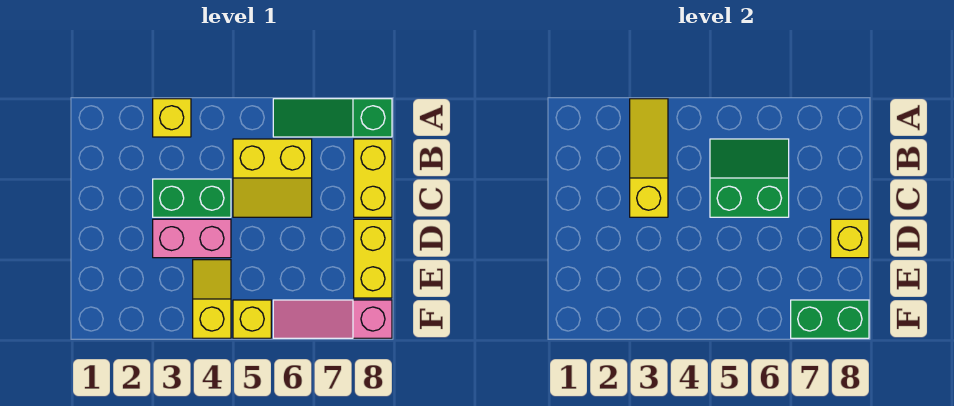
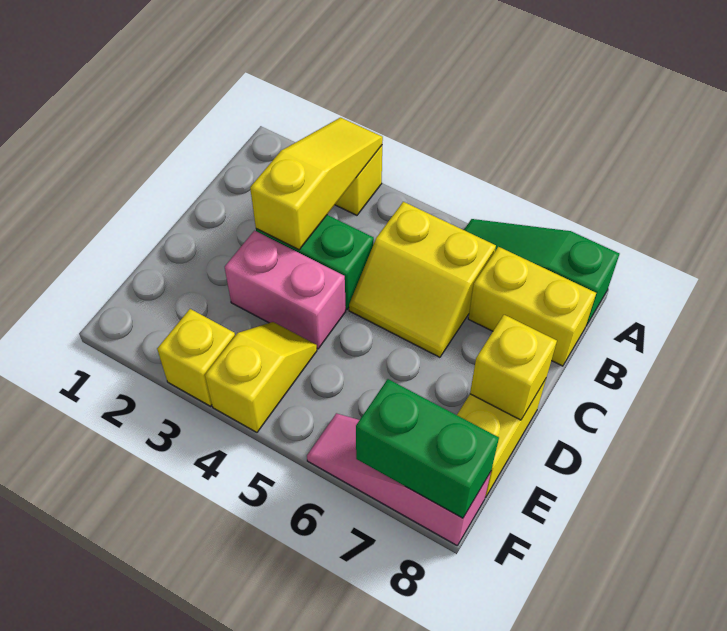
green slope B5:C6 level 2 top C -> none
yellow brick B8:C8 level 1 -> yellow brick B7:B8 level 1
yellow brick F5 level 1 -> yellow brick F3 level 1

